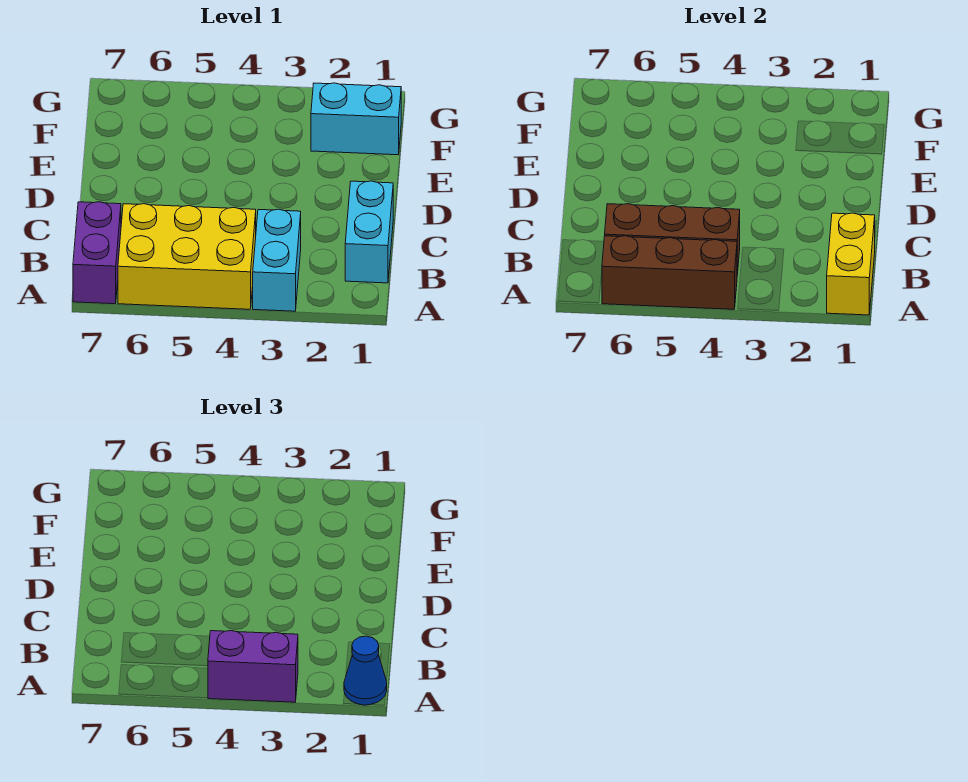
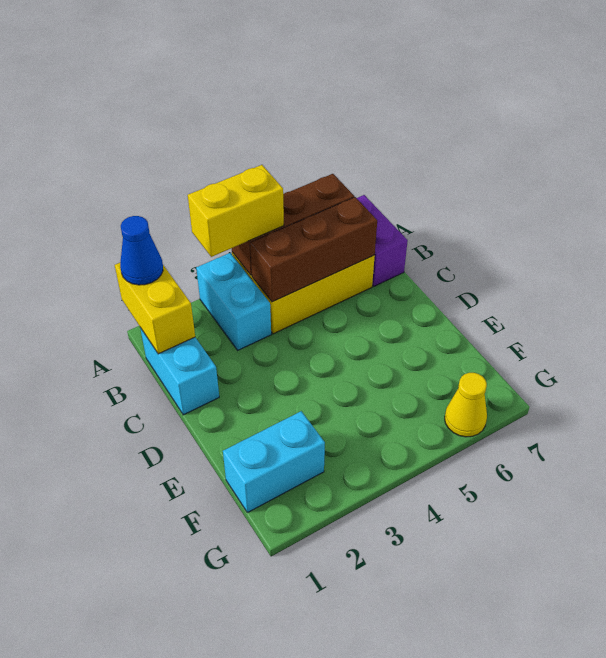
purple brick A3:A4 level 3 -> yellow brick A3:A4 level 3
none -> yellow cone G6 level 1

